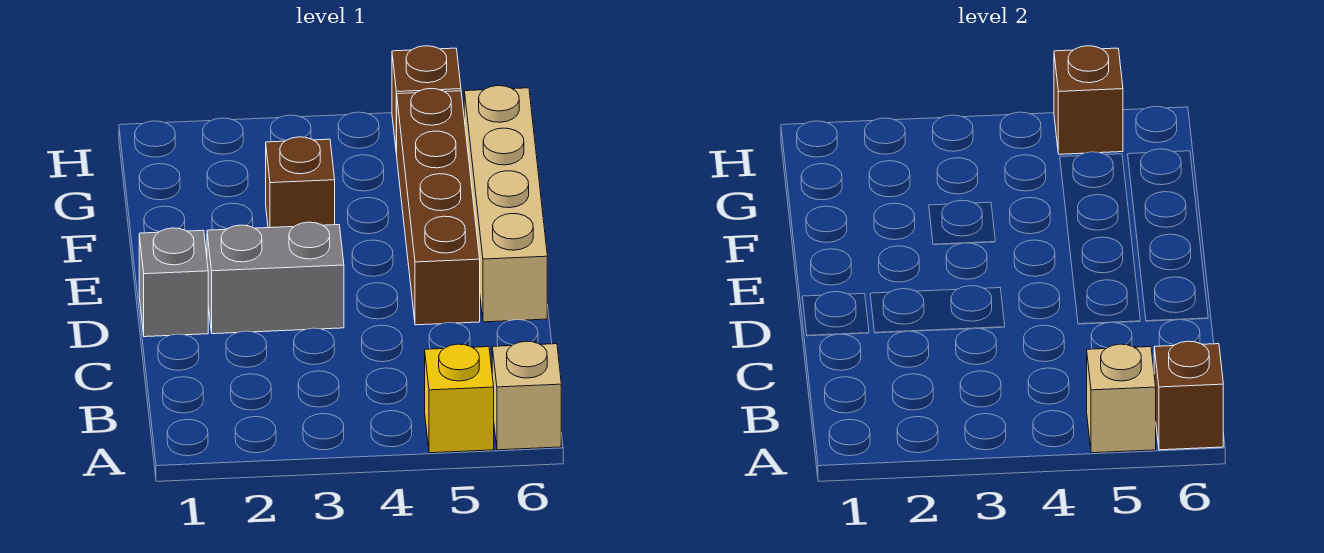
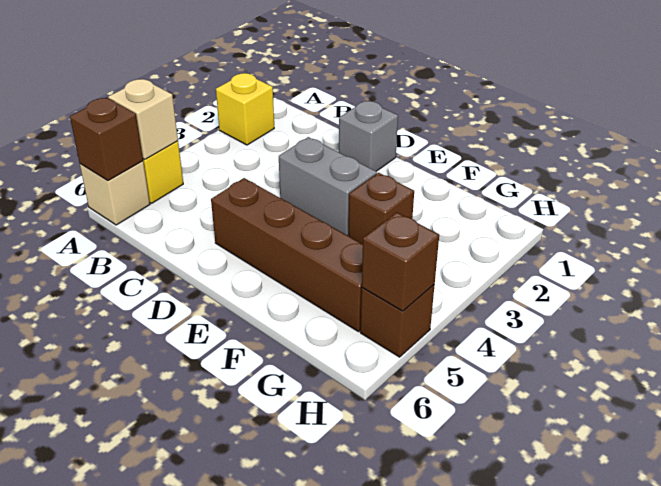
none -> yellow brick A2 level 1
grey brick D2:D3 level 1 -> grey brick D3:E3 level 1
tan brick D6:G6 level 1 -> none

